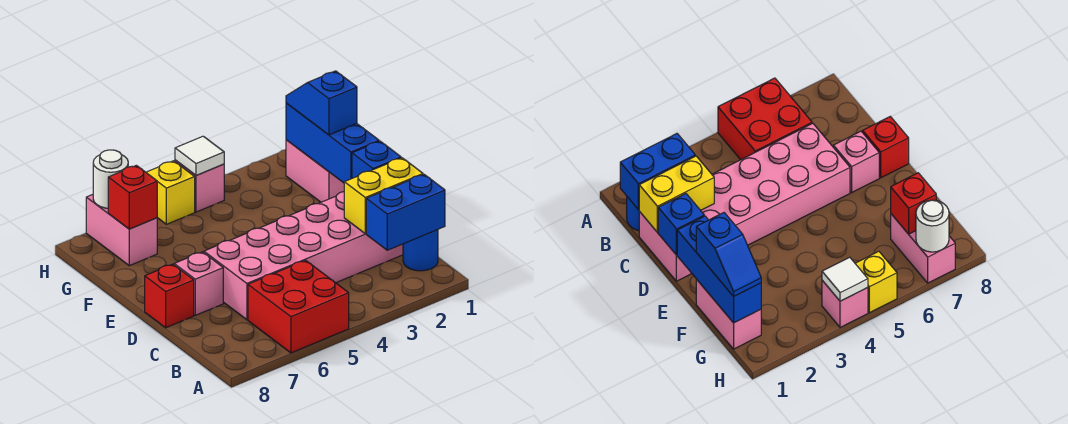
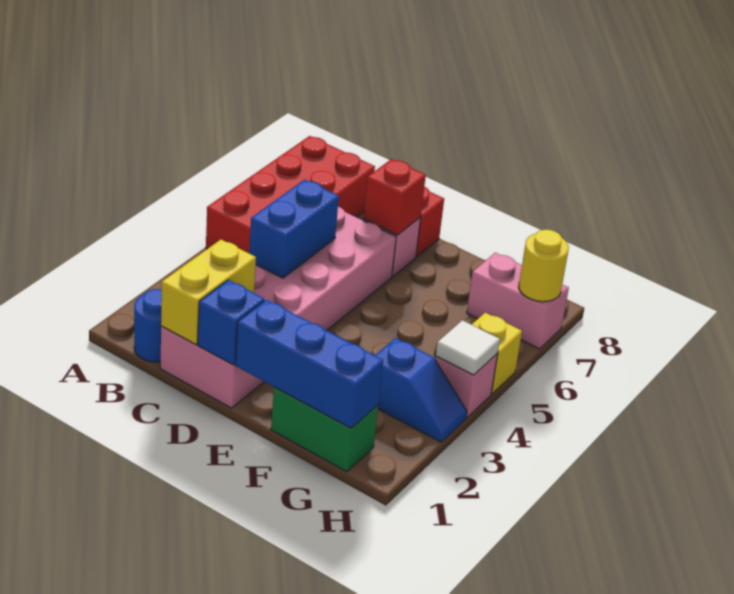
red brick A5:B6 level 1 -> red brick A5:B8 level 1
blue brick B1:B2 level 2 -> blue brick C4:C5 level 2
pink brick F1:G1 level 1 -> green brick F1:G1 level 1
blue slope F1:G1 level 3 top F -> blue slope G3:H3 level 1 top G
red brick G7 level 2 -> red brick D7 level 2
white round brick H7 level 2 -> yellow round brick H7 level 2

